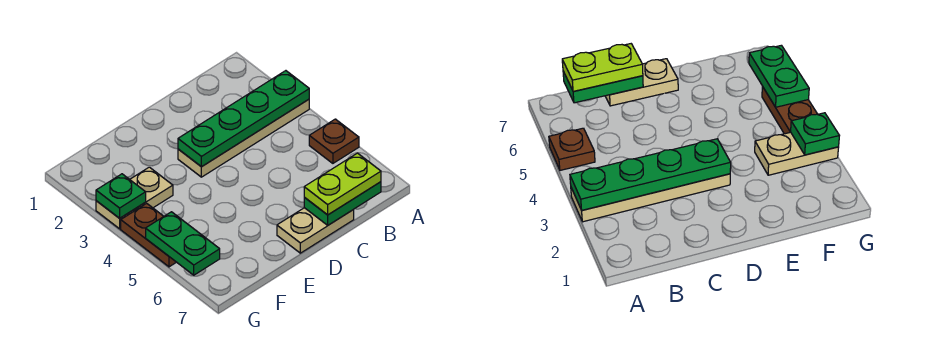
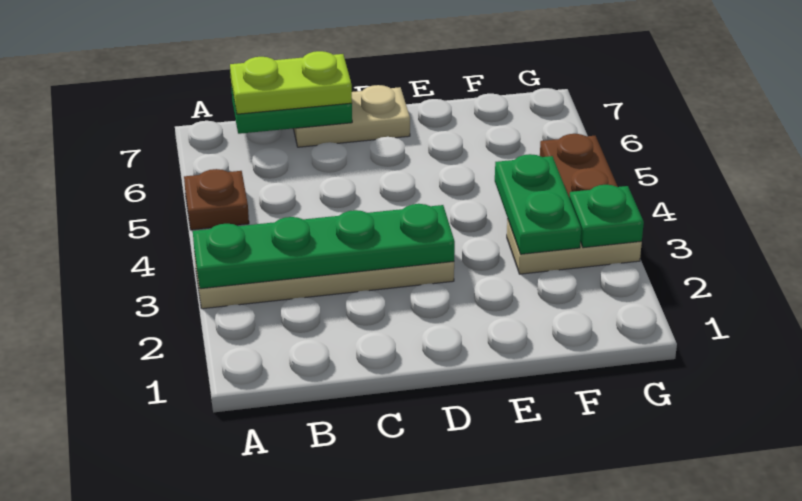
green plate G5:G6 level 2 -> green plate F3:F4 level 2

